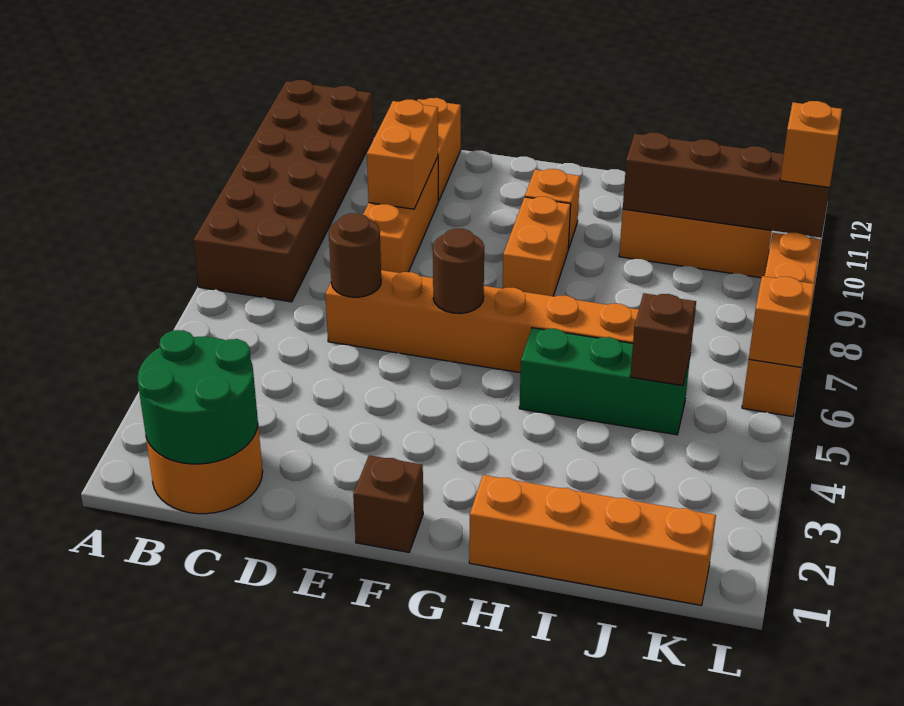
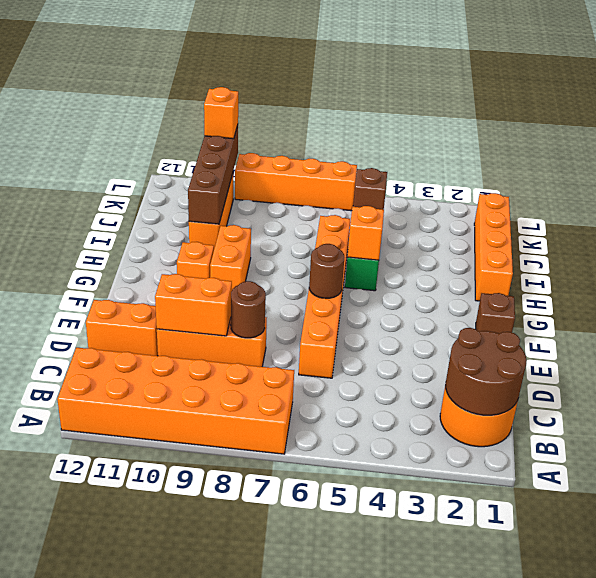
brown brick A7:B12 level 1 -> orange brick A7:B12 level 1
green round brick B1:C2 level 2 -> brown round brick B1:C2 level 2
brown round brick D6 level 2 -> brown round brick D8 level 2
orange brick G8:G9 level 1 -> orange brick G9:H9 level 1
orange brick L6 level 2 -> orange brick H5 level 2

